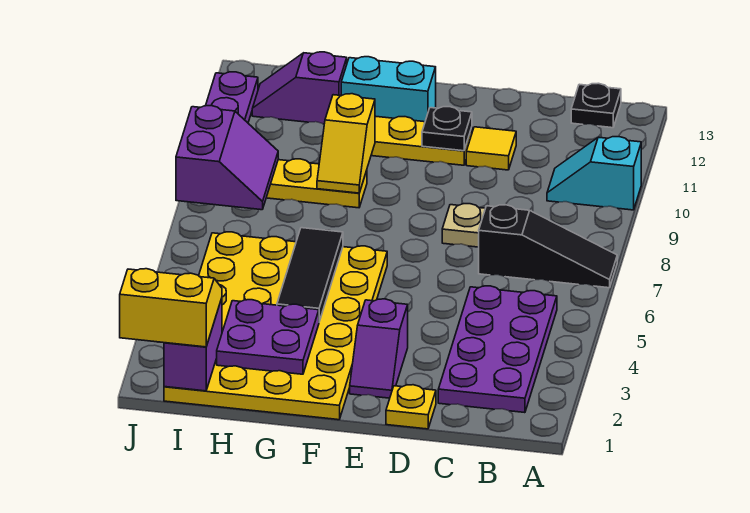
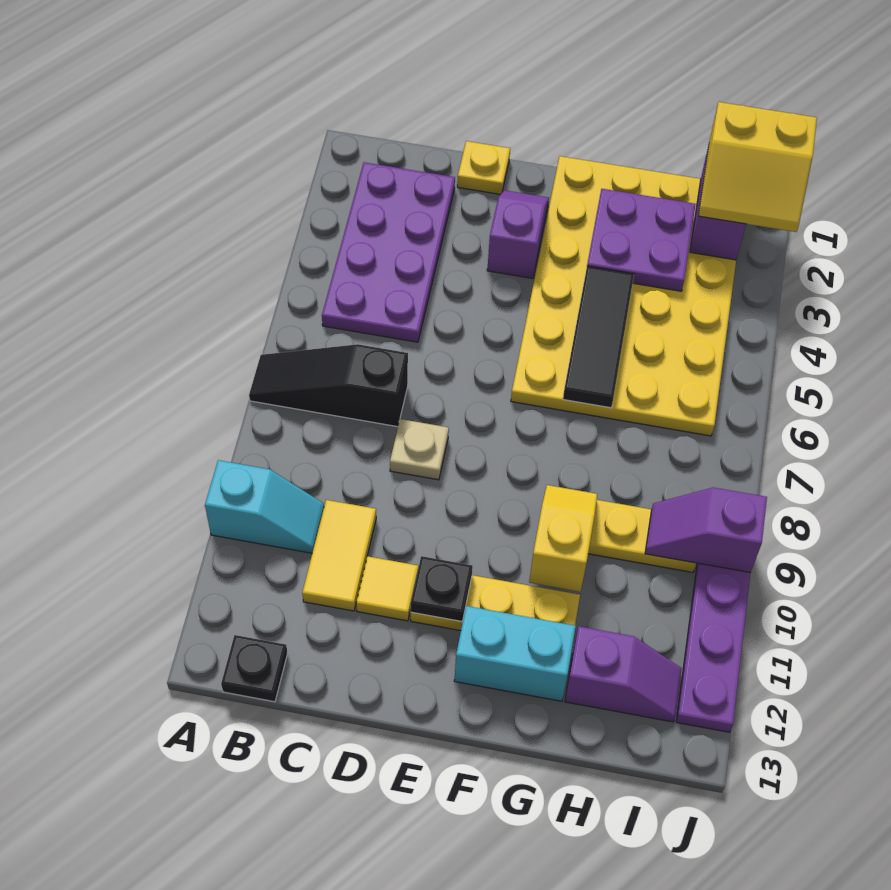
none -> yellow tile C10:C11 level 1
purple slope I8:J9 level 2 top J -> purple slope I9:J9 level 2 top J

